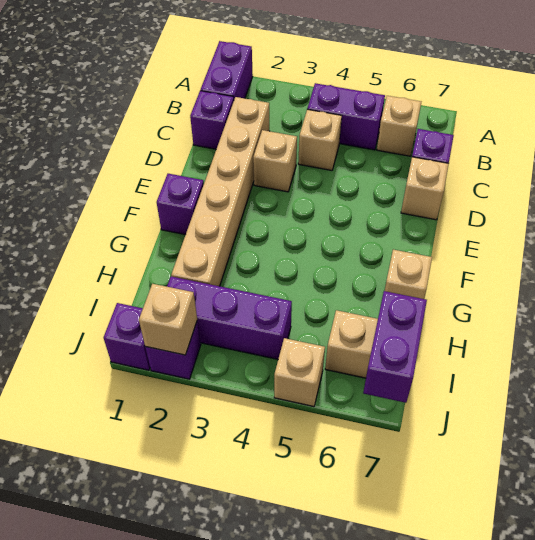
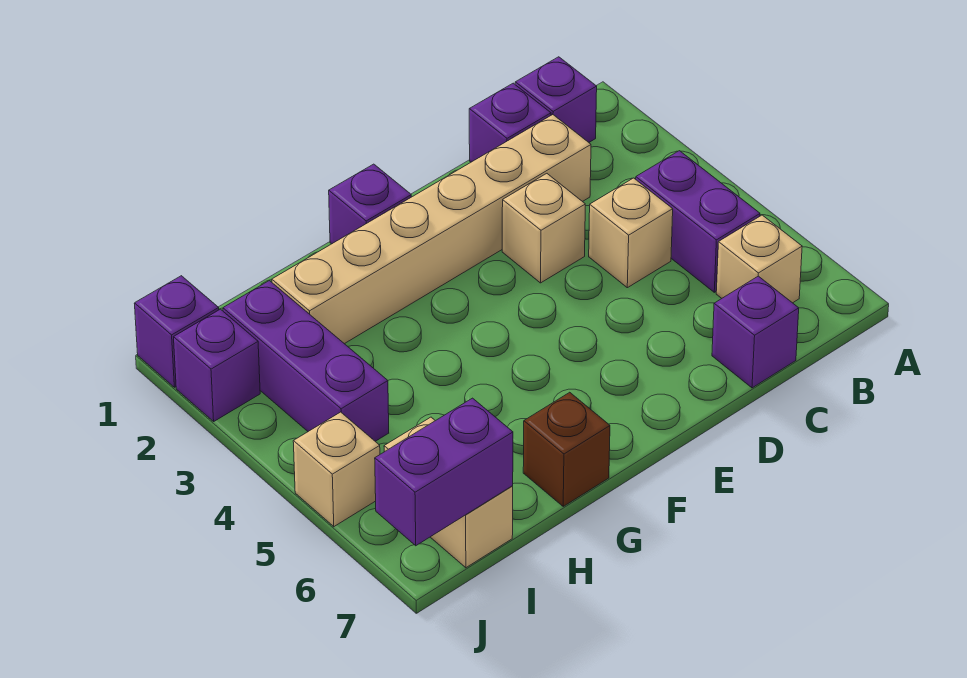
purple brick A1:B1 level 1 -> purple brick B1 level 1
tan brick D7 level 1 -> none
tan brick G7 level 1 -> brown brick G7 level 1
tan brick J2 level 2 -> none

